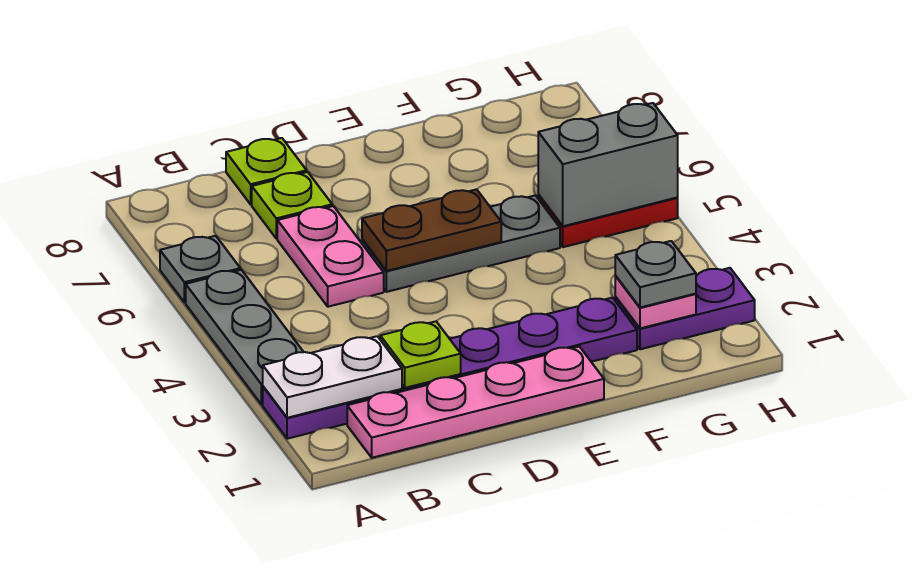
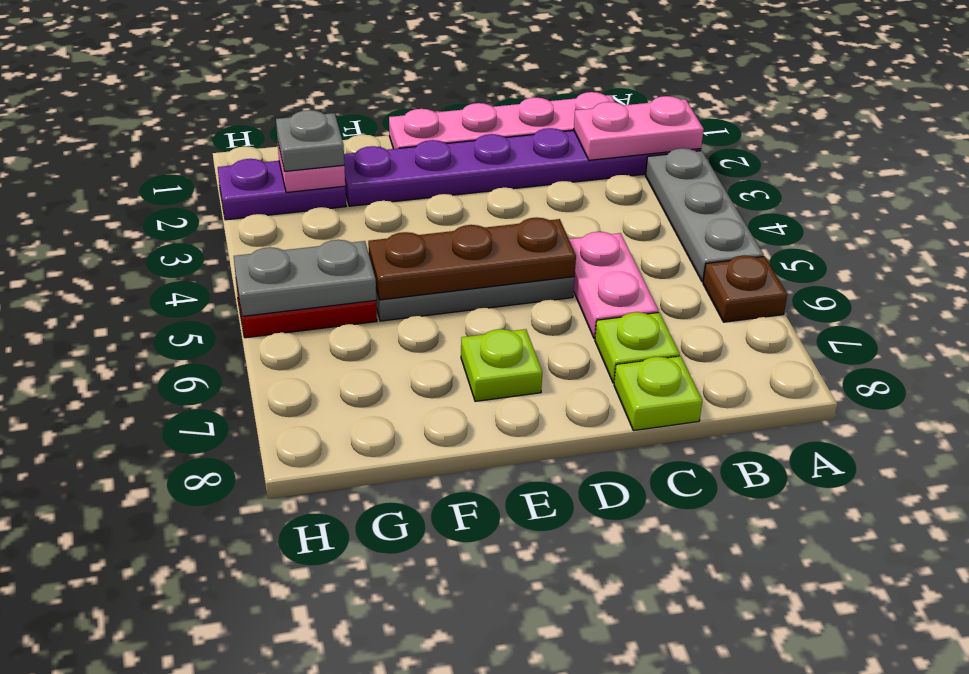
white plate A2:B2 level 2 -> pink plate A2:B2 level 2
grey plate A6 level 1 -> brown plate A6 level 1
lime plate C2 level 2 -> lime plate E7 level 1
brown plate D5:E5 level 2 -> brown plate D5:F5 level 2
grey brick G5:H5 level 2 -> grey plate G5:H5 level 2

